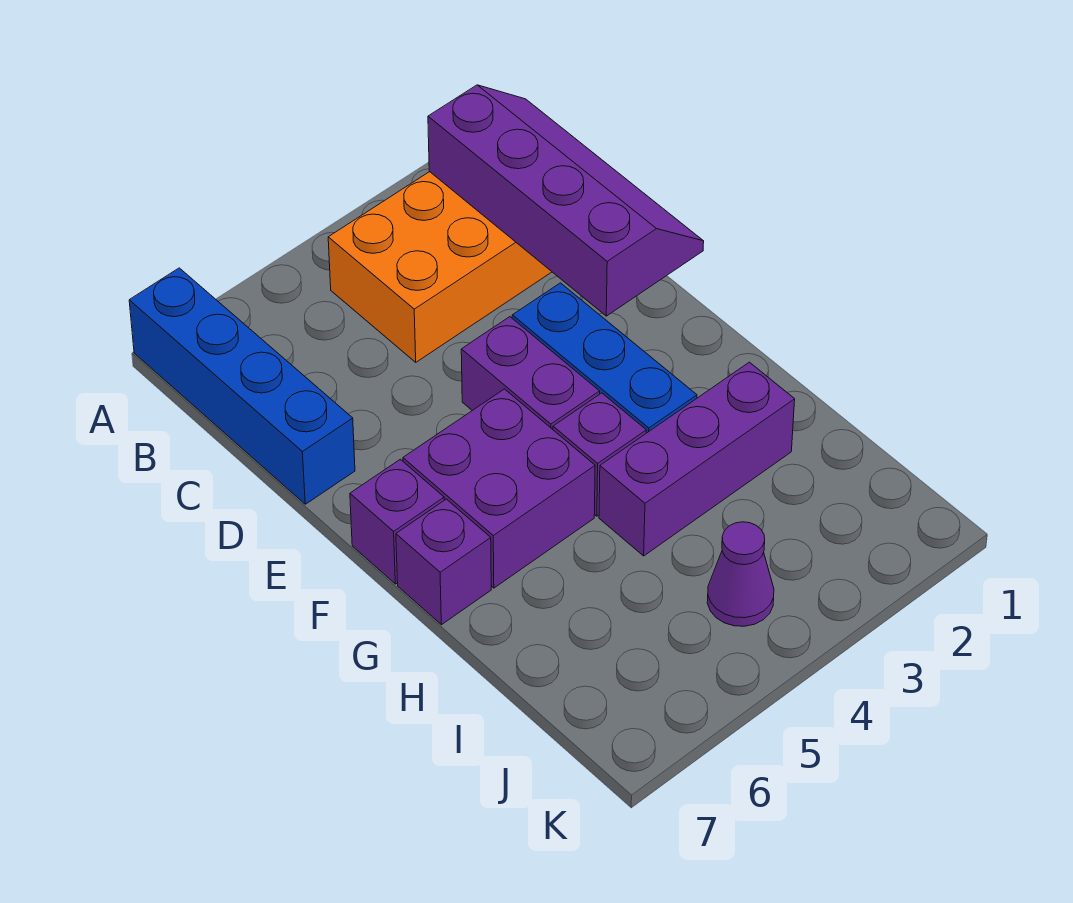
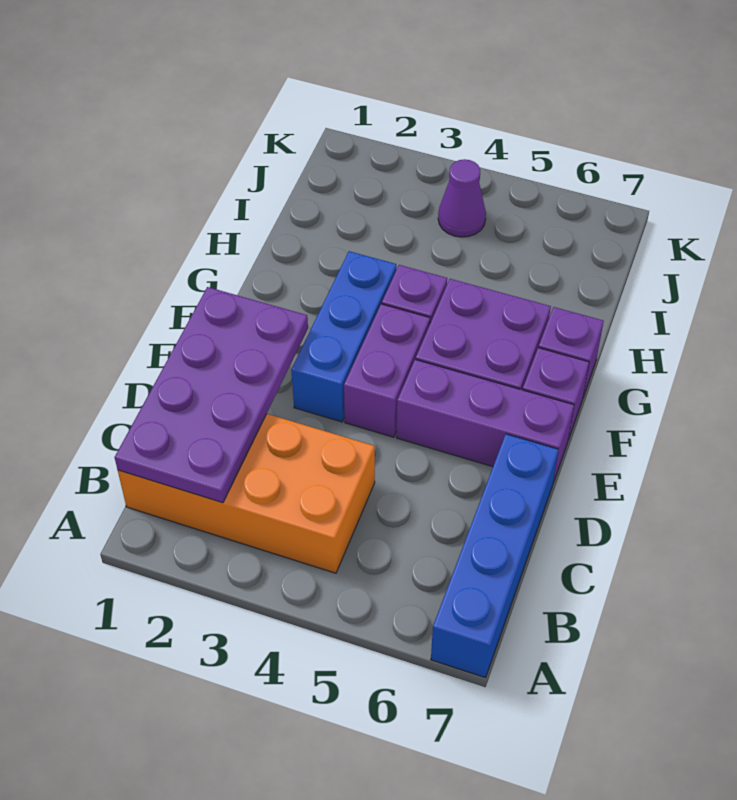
purple slope B1:E2 level 2 top 2 -> purple plate B1:E2 level 2
purple brick H2:H4 level 1 -> purple brick E5:E7 level 1

